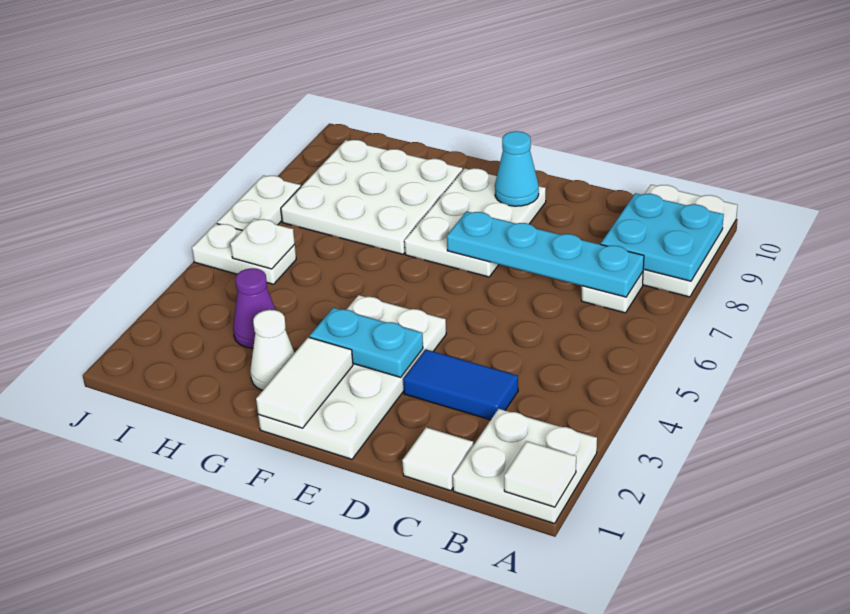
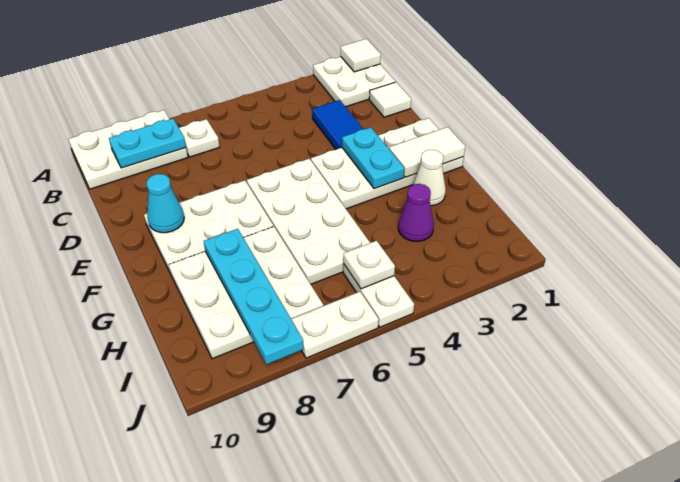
cyan plate A8:B9 level 2 -> cyan plate B8:B9 level 2
cyan plate B7:E7 level 2 -> cyan plate G8:J8 level 2
none -> white plate E5:H6 level 1

